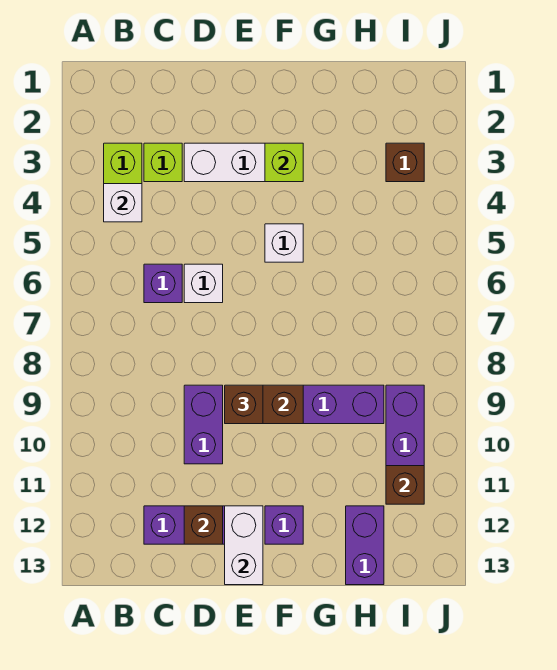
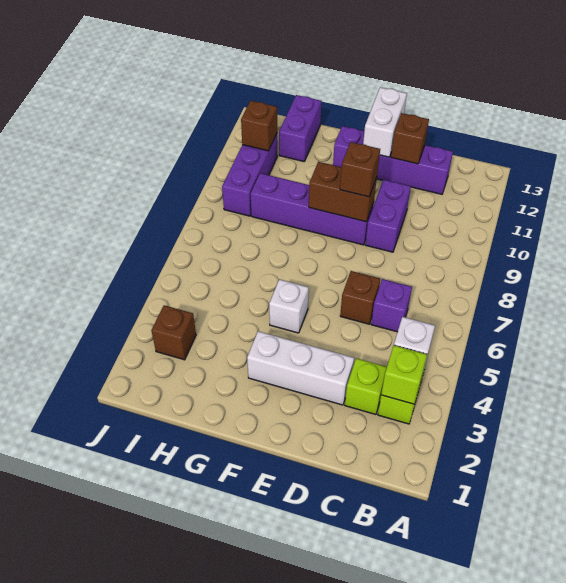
white brick D6 level 1 -> brown brick D6 level 1
lime brick F3 level 2 -> lime brick B3 level 2

